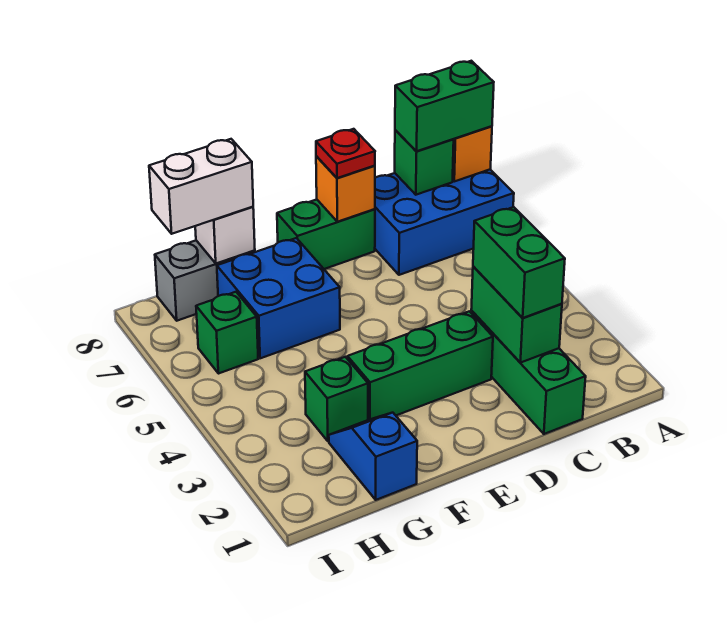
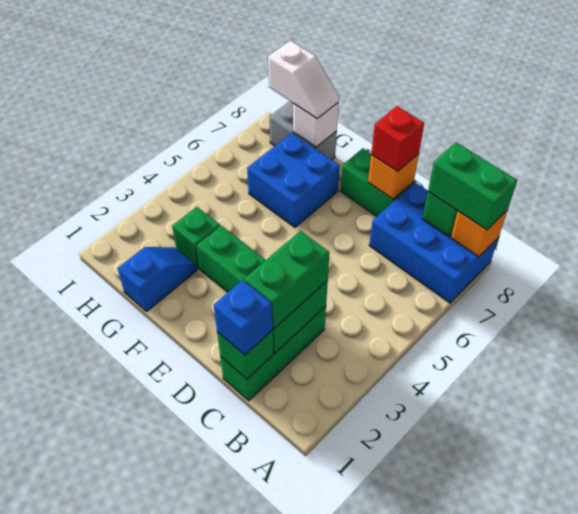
none -> blue brick C1 level 3
red plate D8 level 3 -> red brick D8 level 3
white brick G8:H8 level 3 -> white slope G8:H8 level 3 top H
green brick H6 level 1 -> green brick C1 level 2

